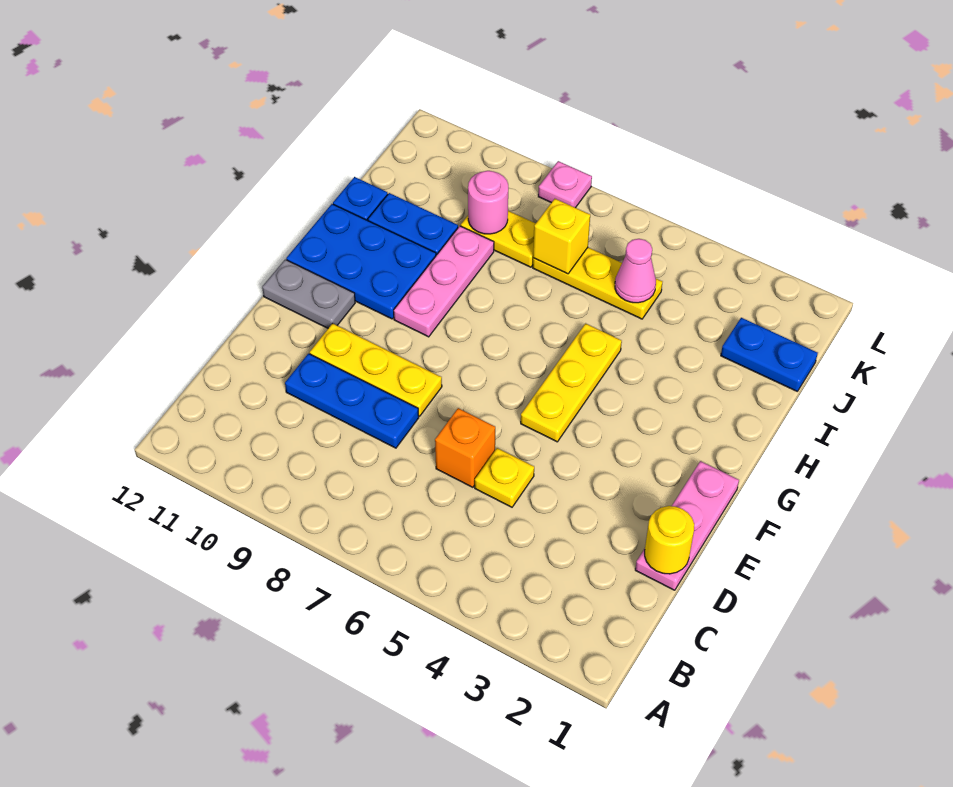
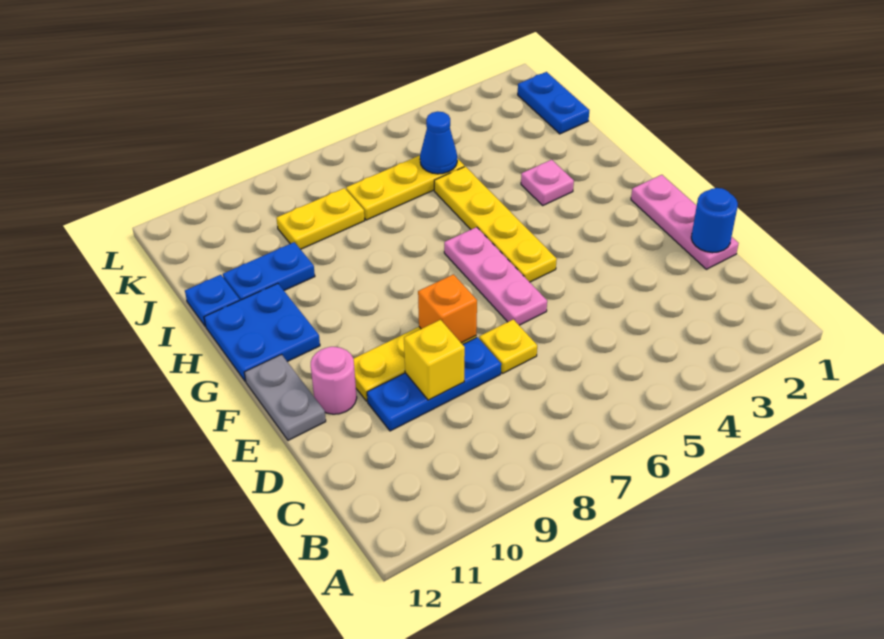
yellow round brick D1 level 2 -> blue round brick D1 level 2
yellow plate D5 level 1 -> yellow plate D7 level 1
orange brick D6 level 1 -> orange brick E8 level 2
yellow plate F5:H5 level 1 -> yellow plate F5:I5 level 1
grey plate F11:F12 level 1 -> grey plate E12:F12 level 1
pink plate G9:I9 level 1 -> pink plate E6:G6 level 1
blue plate G10:H12 level 1 -> blue plate G11:H12 level 1
blue plate J1:J2 level 1 -> blue plate J1:K1 level 1
pink cone J5 level 2 -> blue cone J5 level 2
yellow brick J7 level 2 -> yellow brick D9 level 2
pink round brick J9 level 2 -> pink round brick E11 level 1
pink plate L8 level 1 -> pink plate H3 level 1

